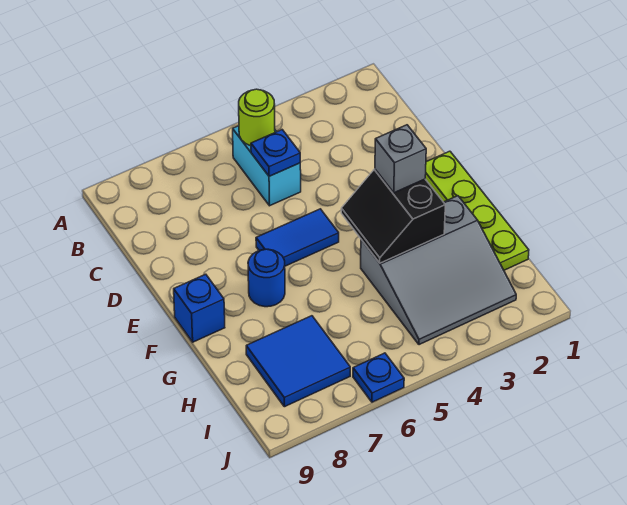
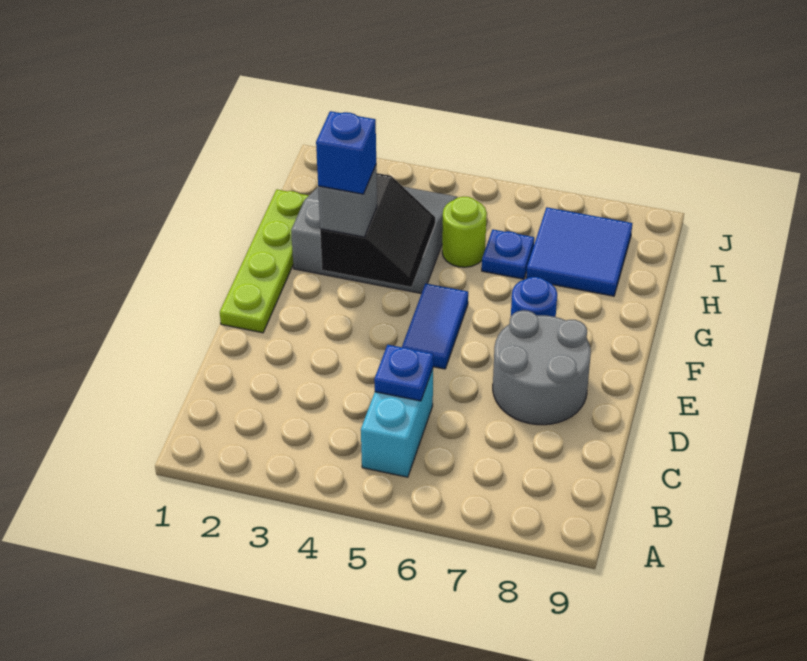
lime round brick B5 level 2 -> lime round brick H5 level 1
none -> grey round brick D7:E8 level 1
blue tile E5:E6 level 1 -> blue tile E5:F5 level 1
blue brick F9 level 1 -> blue brick F3 level 4
blue plate J6 level 1 -> blue plate H6 level 1

